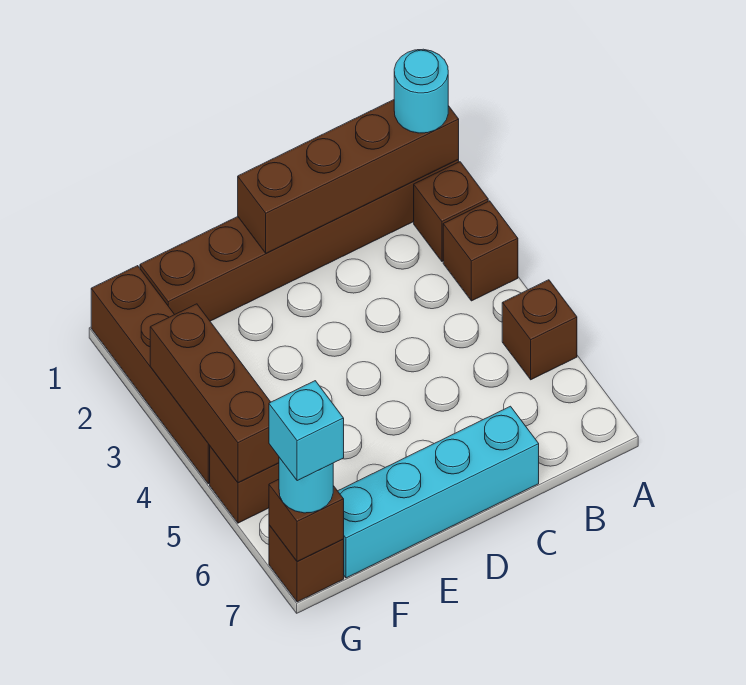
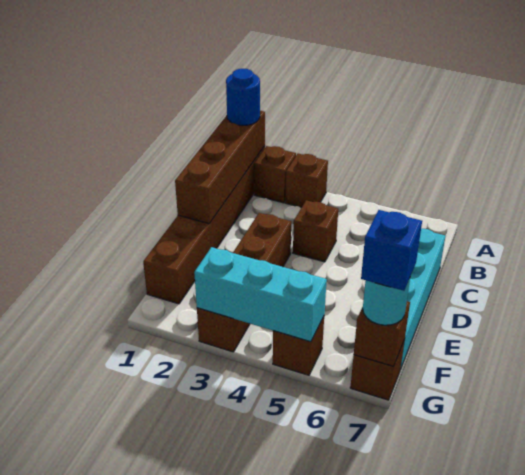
cyan round brick A1 level 3 -> blue round brick A1 level 3
brown brick A5 level 1 -> brown brick C4 level 1
brown brick G1:G4 level 1 -> brown brick D3:G3 level 1
brown brick G3:G5 level 2 -> cyan brick G3:G5 level 2
cyan brick G7 level 4 -> blue brick G7 level 4

